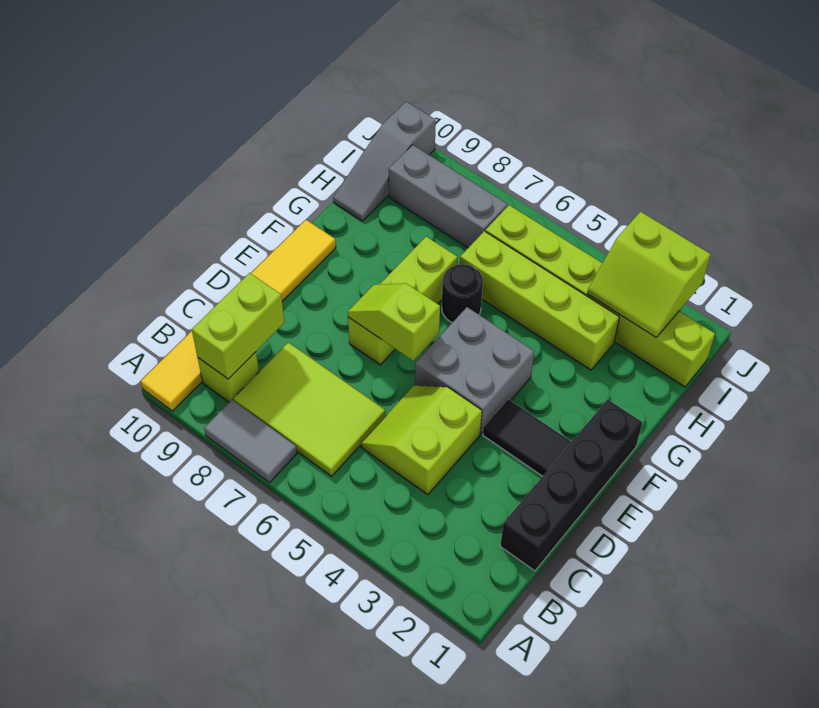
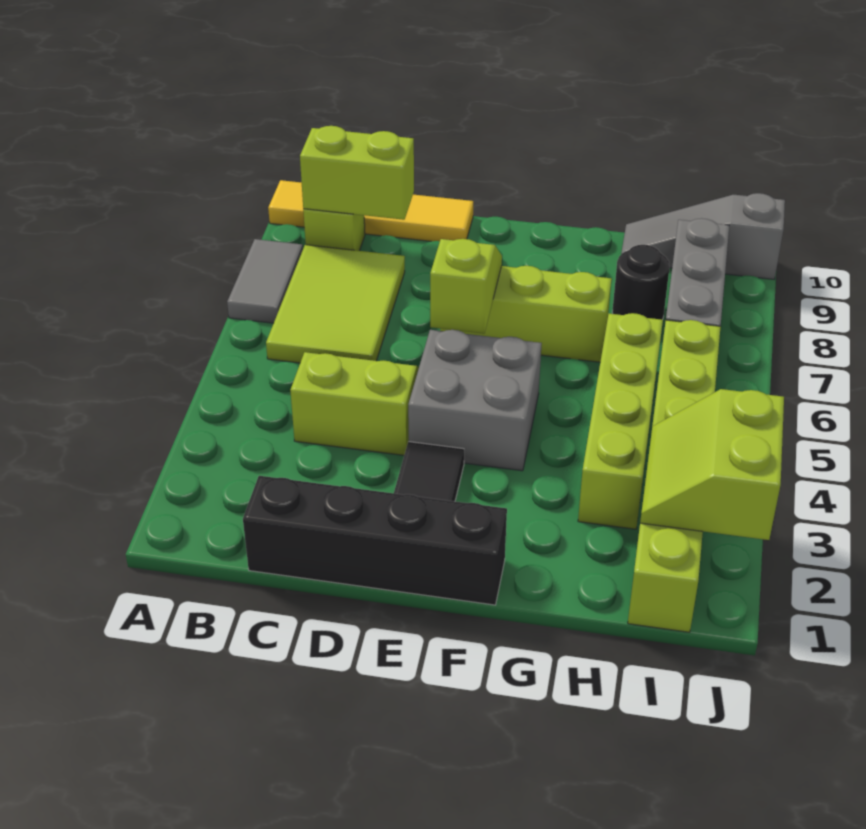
yellow tile A10:F10 level 1 -> yellow tile A10:D10 level 1
black round brick G6 level 1 -> black round brick H8 level 1

